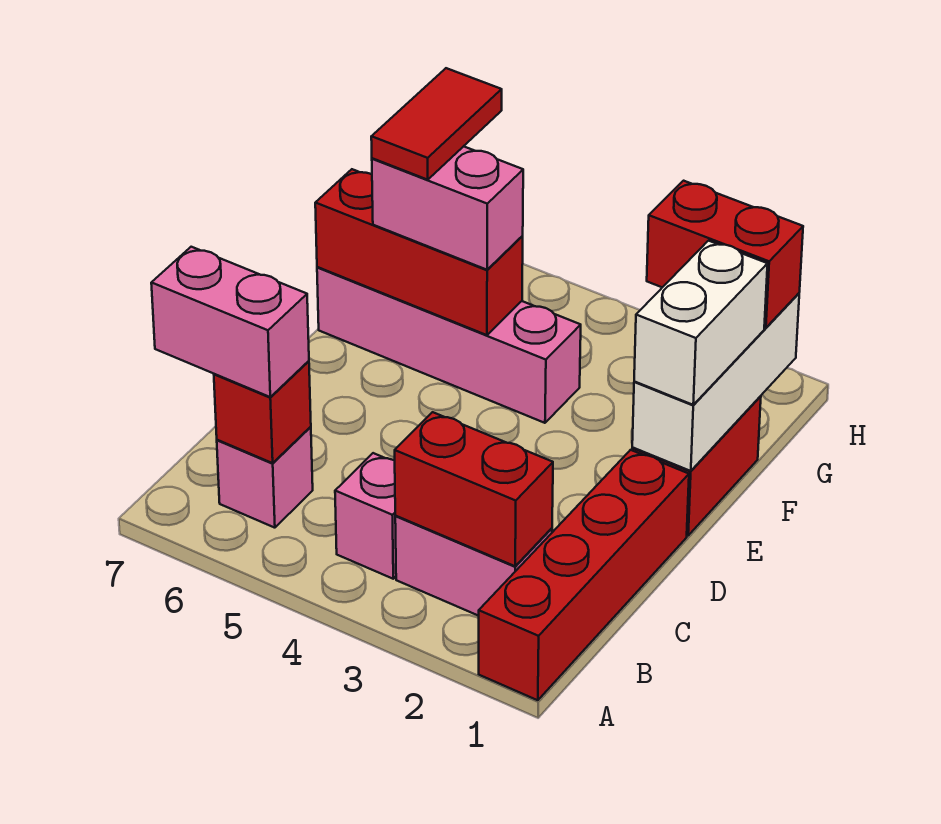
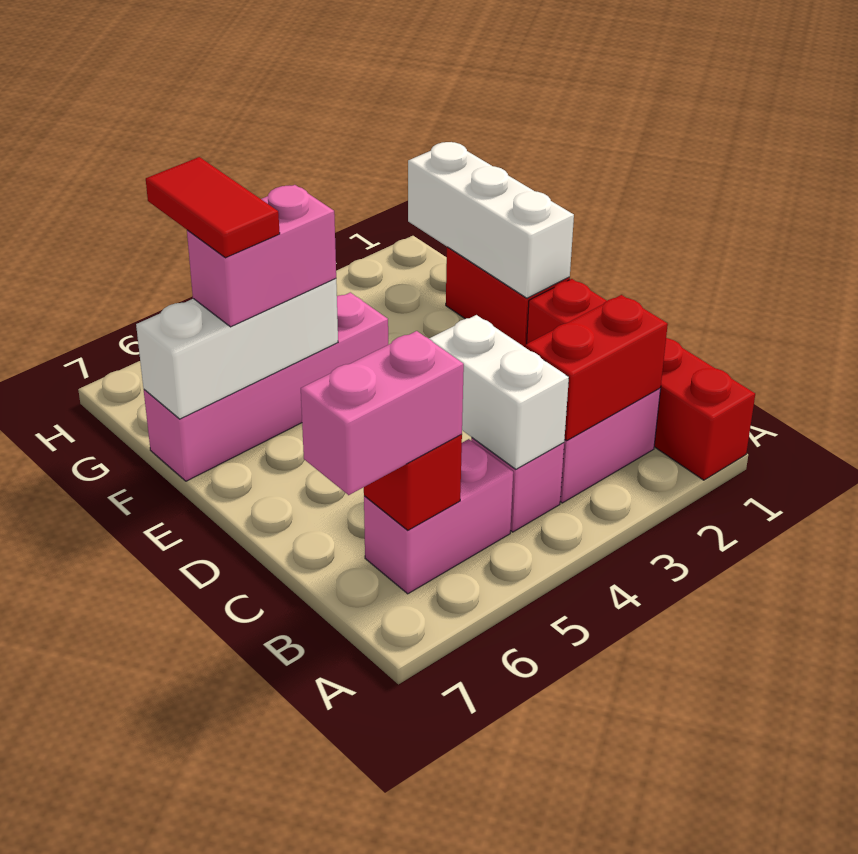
pink brick B6 level 1 -> pink brick B5:B6 level 1
white brick E1:F1 level 3 -> white brick B4:C4 level 2
red brick F5:F7 level 2 -> white brick F5:F7 level 2
red brick G1:G2 level 3 -> none

